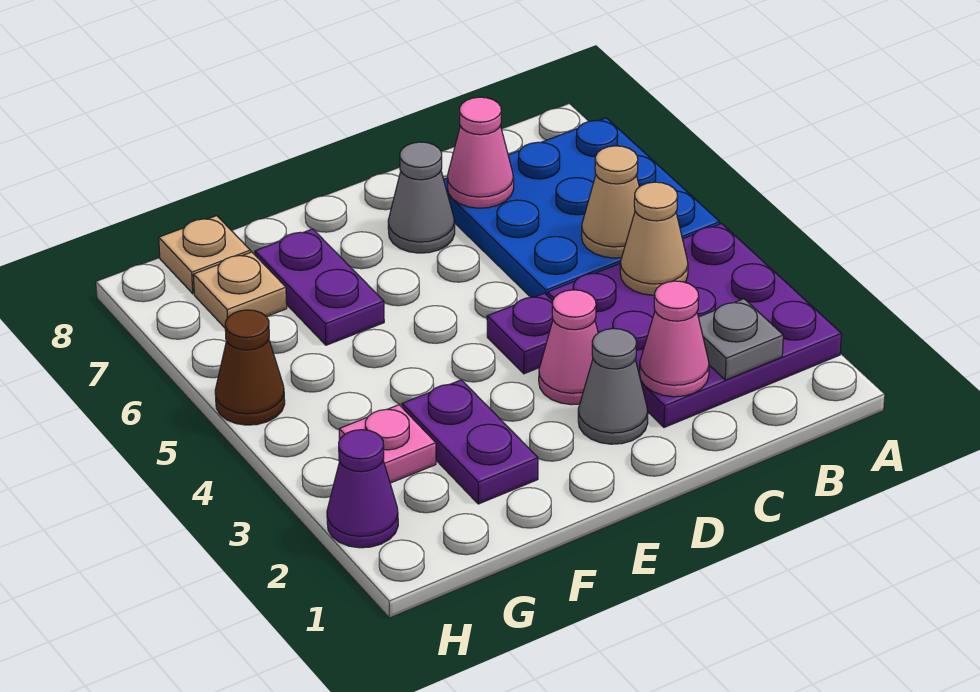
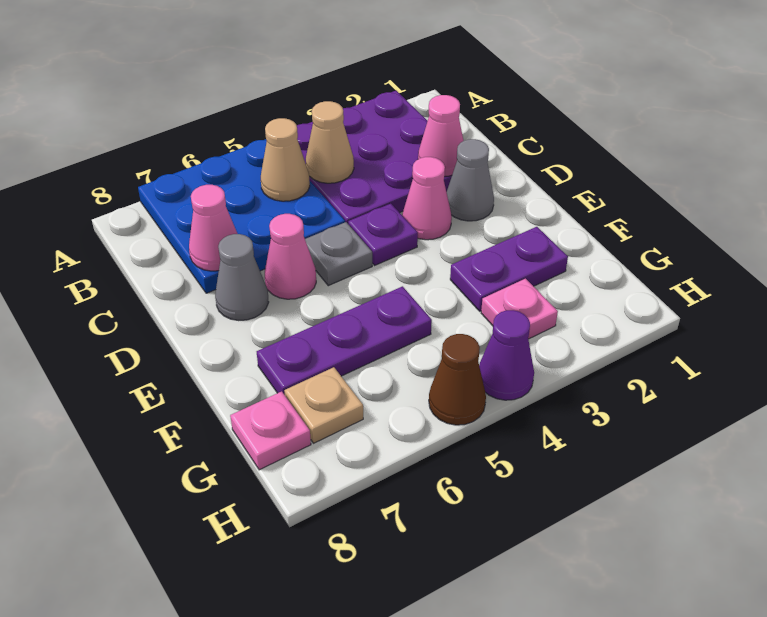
grey plate B2 level 2 -> grey plate D5 level 1
none -> pink cone D6 level 1
purple plate F6:F7 level 1 -> purple plate F5:F7 level 1
tan plate G8 level 1 -> pink plate G8 level 1
purple cone H2 level 1 -> purple cone H4 level 1

